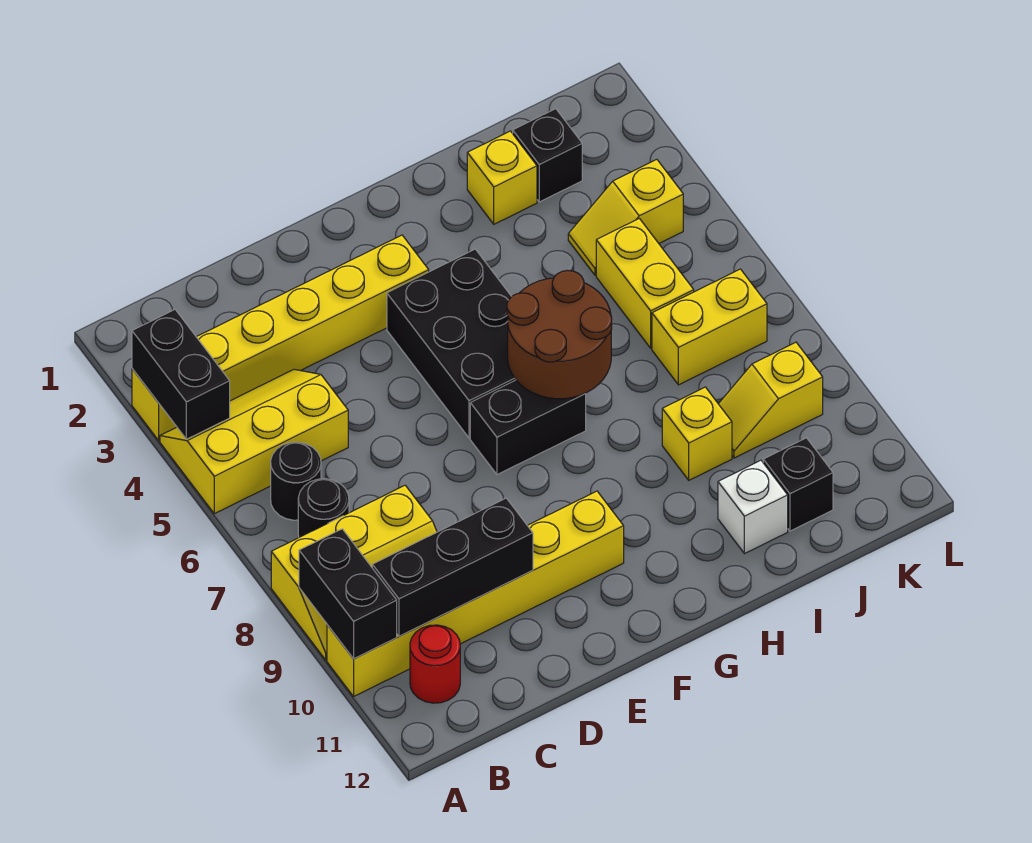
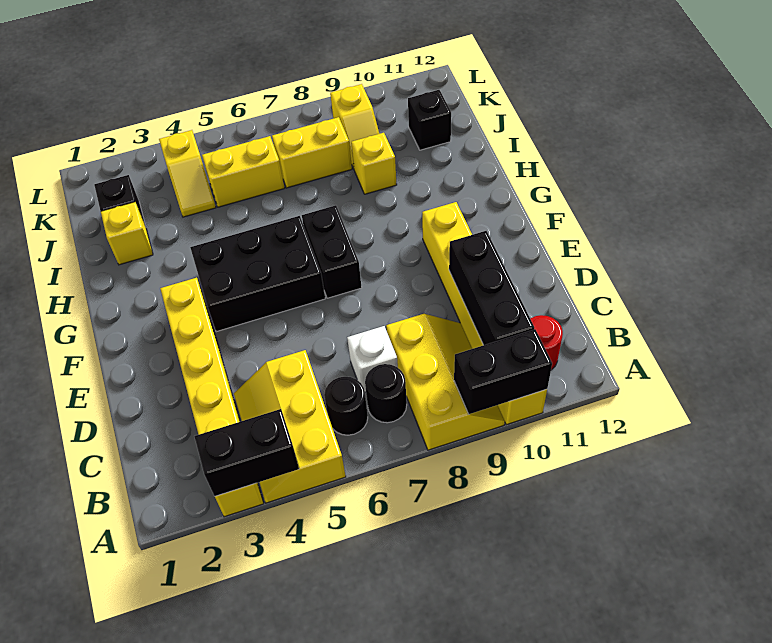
brown round brick G6:H7 level 2 -> none
white brick I11 level 1 -> white brick C7 level 1
yellow brick J7:K7 level 1 -> yellow brick J7:J8 level 1

